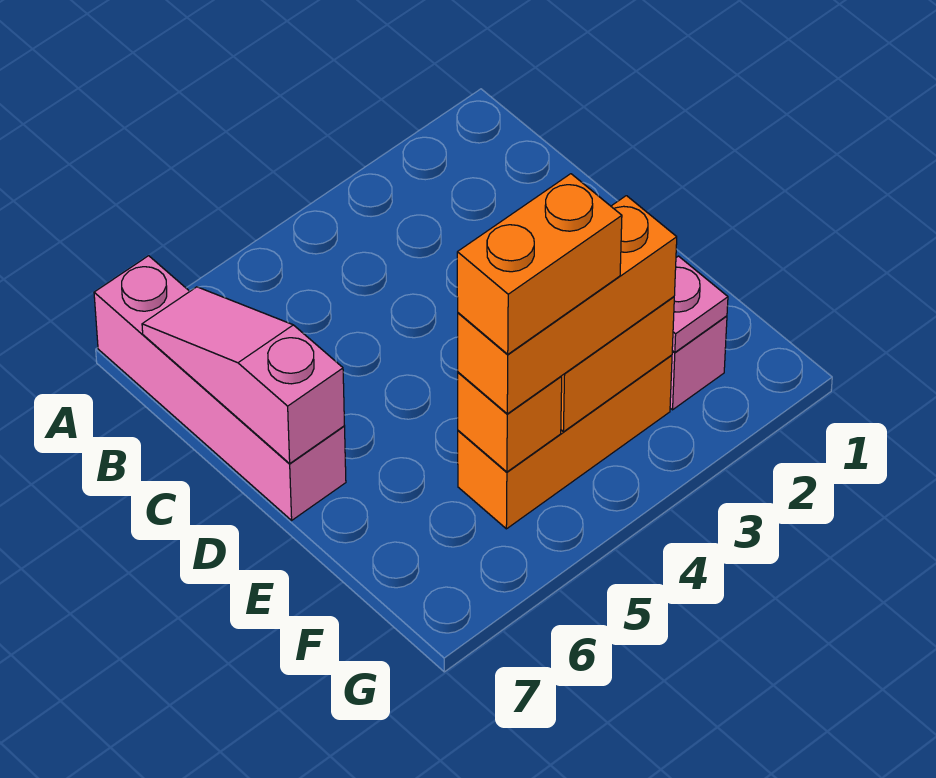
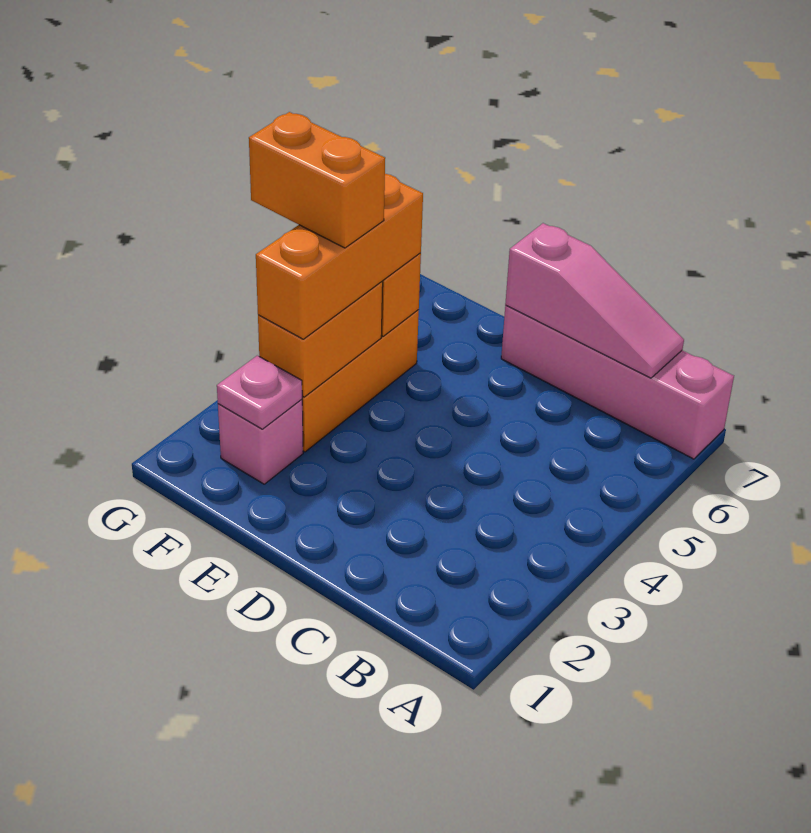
orange brick F4:F5 level 4 -> orange brick F4:G4 level 4

